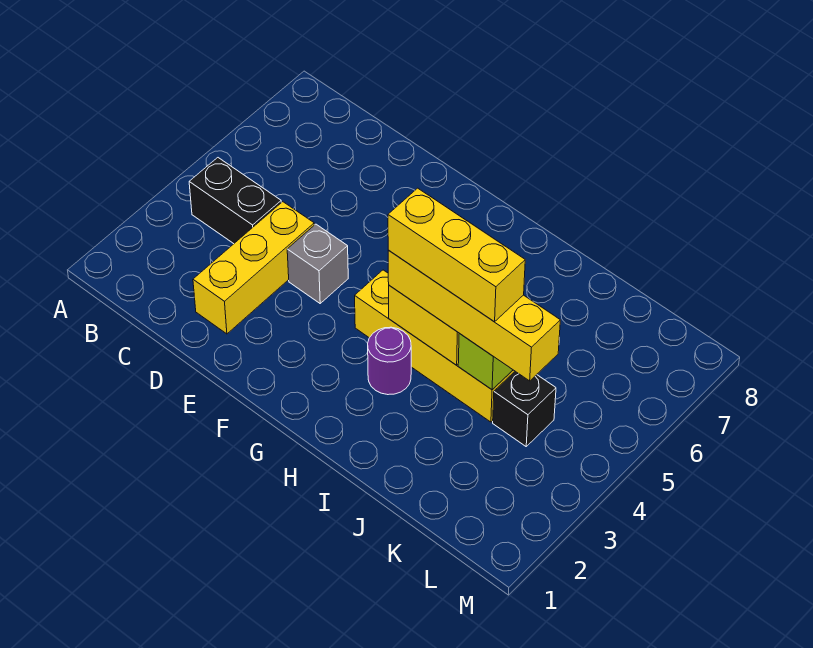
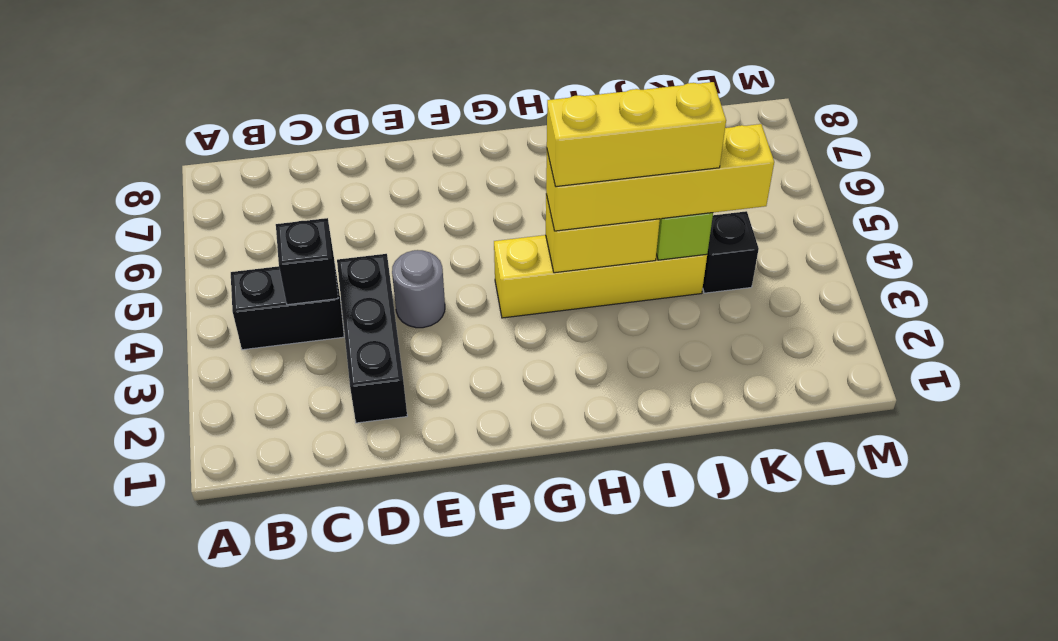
none -> black brick C4 level 2
yellow brick D2:D4 level 1 -> black brick D2:D4 level 1
grey brick E4 level 1 -> grey round brick E4 level 1
purple round brick H3 level 1 -> none

